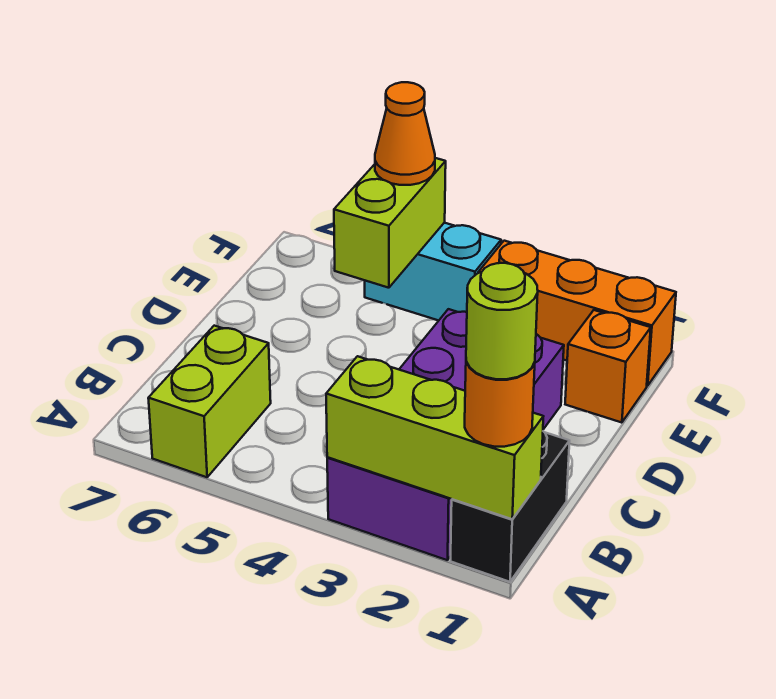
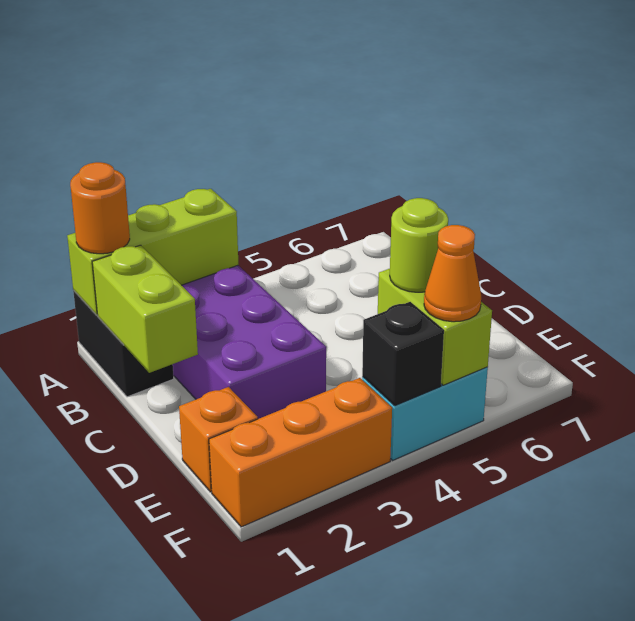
lime round brick A1 level 4 -> lime round brick E5 level 3
lime brick A6:B6 level 1 -> lime brick B1:C1 level 2
none -> black brick F4 level 2

